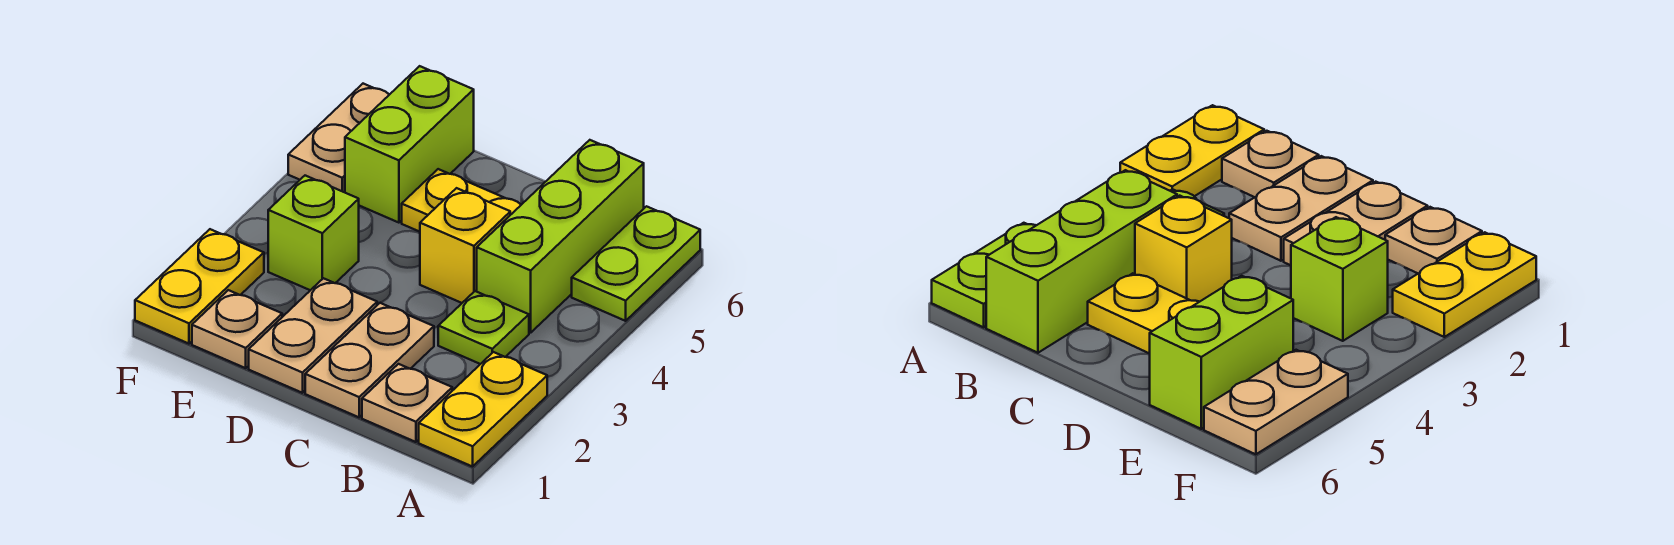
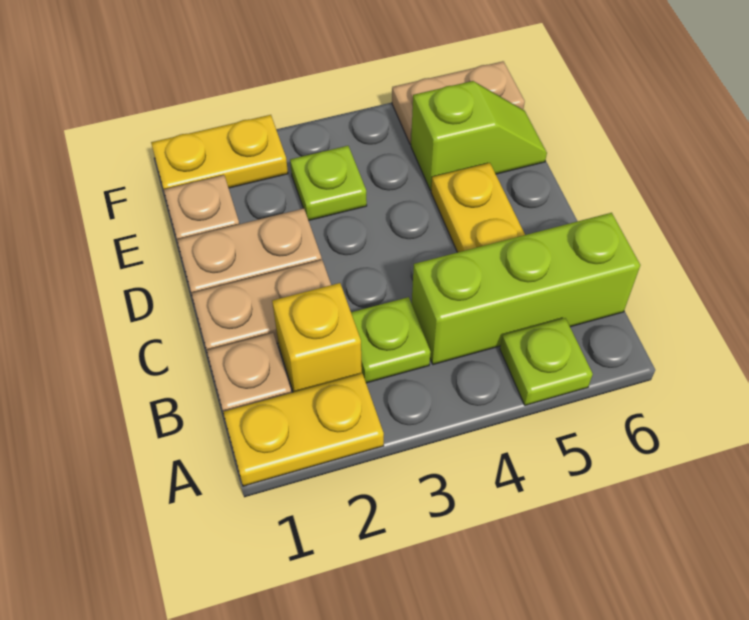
lime plate A5:A6 level 1 -> lime plate A5 level 1
yellow brick C4 level 1 -> yellow brick B2 level 1
lime brick E3 level 1 -> lime plate E3 level 1
lime brick E5:E6 level 1 -> lime slope E5:E6 level 1 top 5

